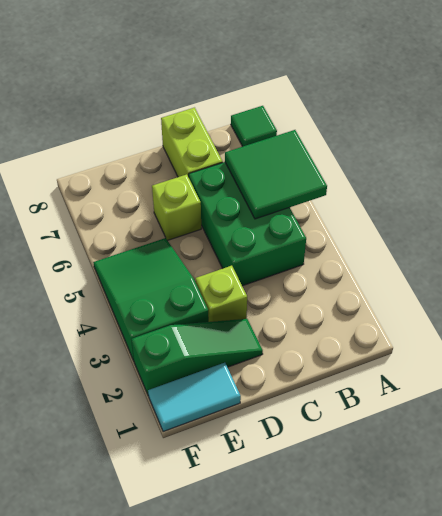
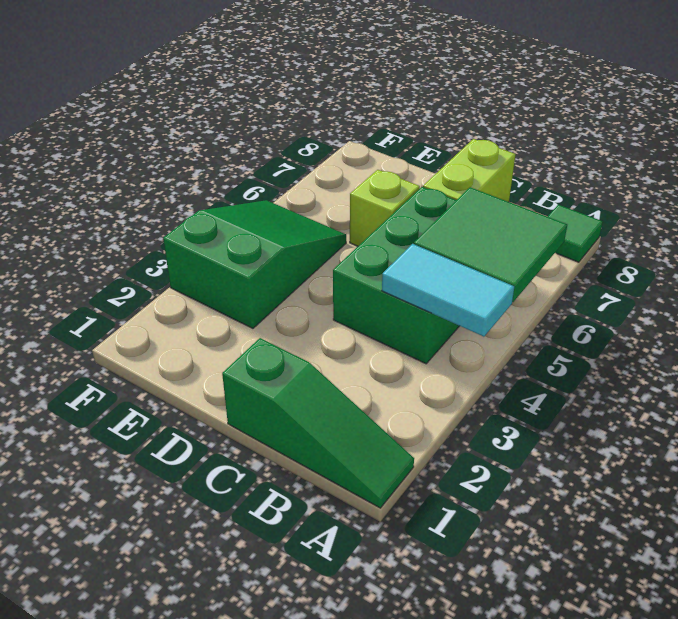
green slope D2:F2 level 1 top F -> green slope A1:C1 level 1 top C
lime brick D3 level 1 -> none
cyan tile E1:F1 level 1 -> cyan tile A4:B4 level 2

